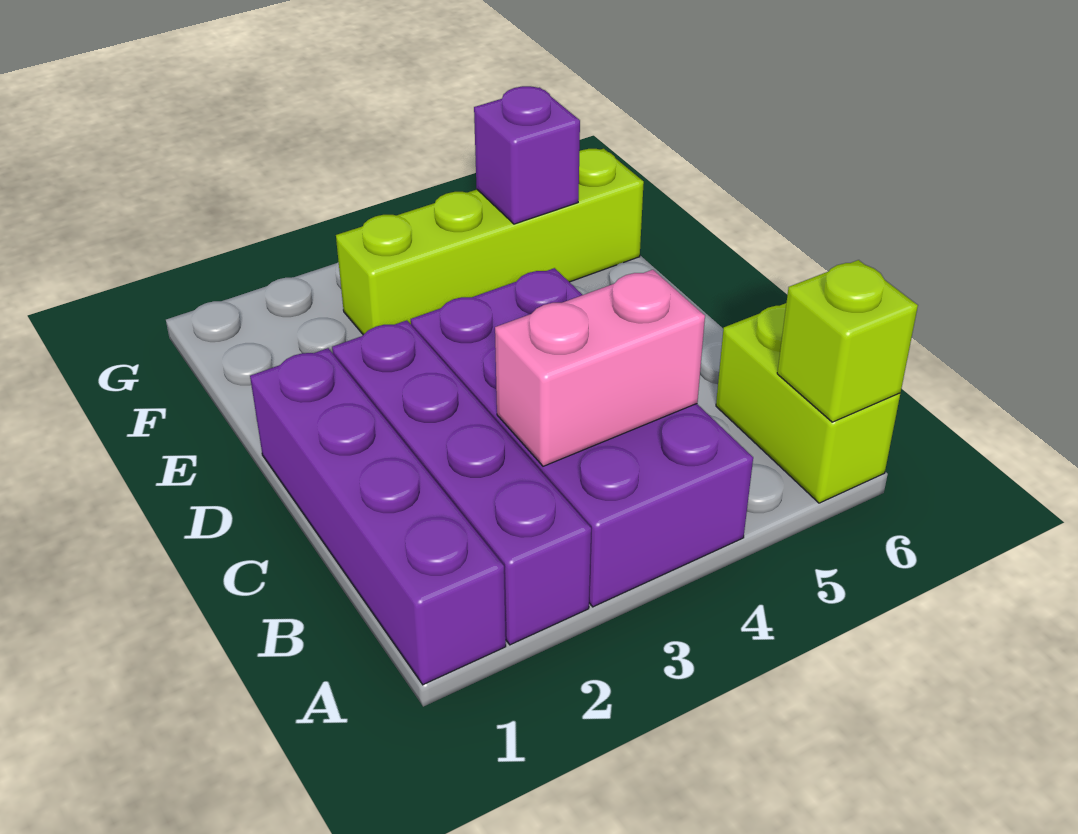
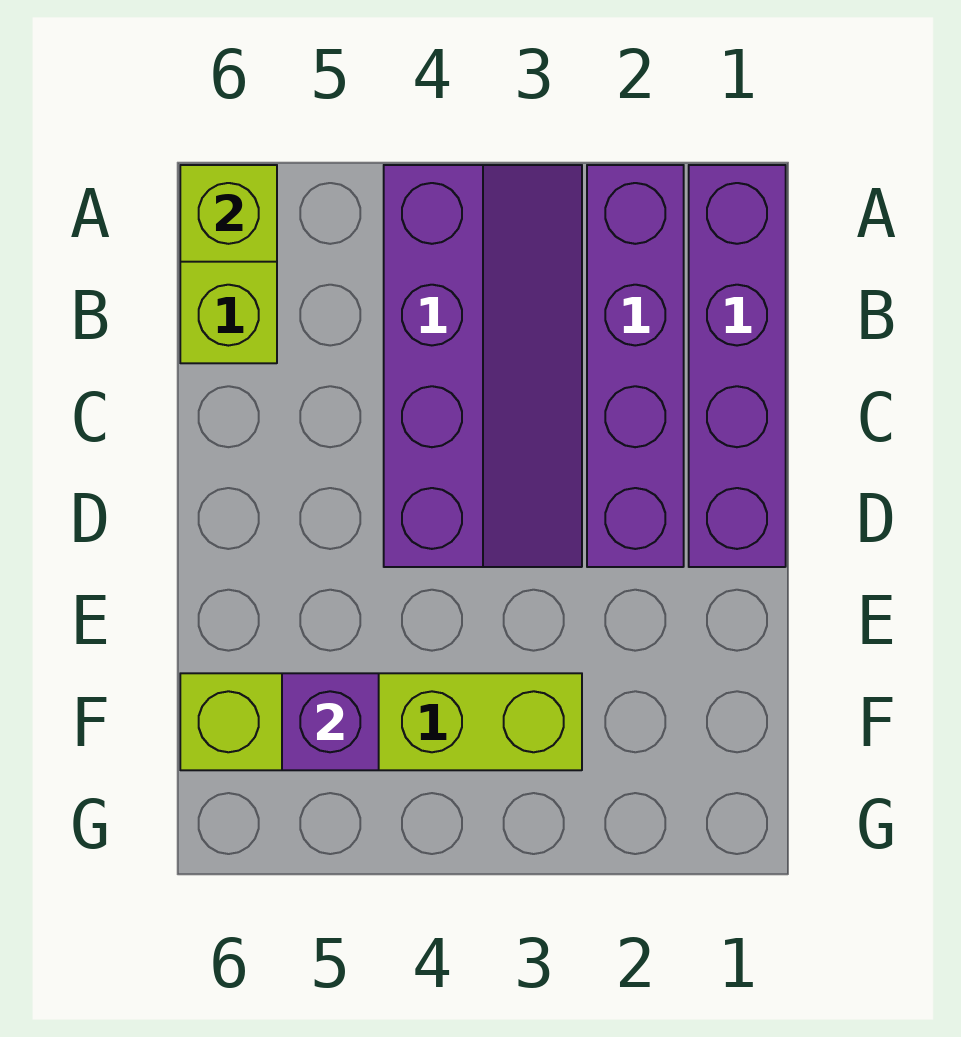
purple brick A3:D4 level 1 -> purple slope A3:D4 level 1 top 4
pink brick B3:B4 level 2 -> none

